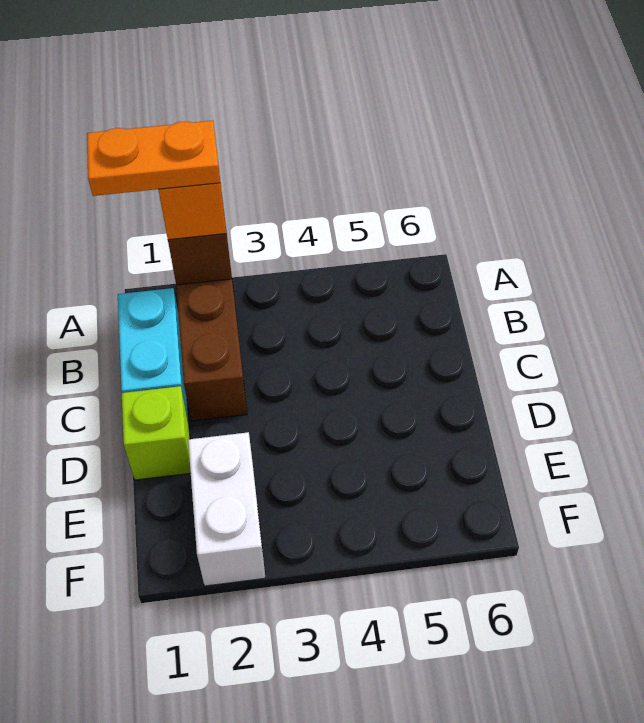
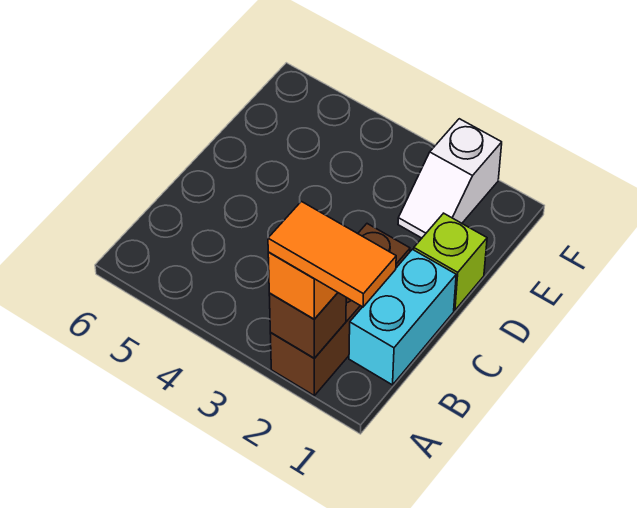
orange plate A1:A2 level 4 -> orange tile A1:A2 level 4
white brick E2:F2 level 1 -> white slope E2:F2 level 1 top F

